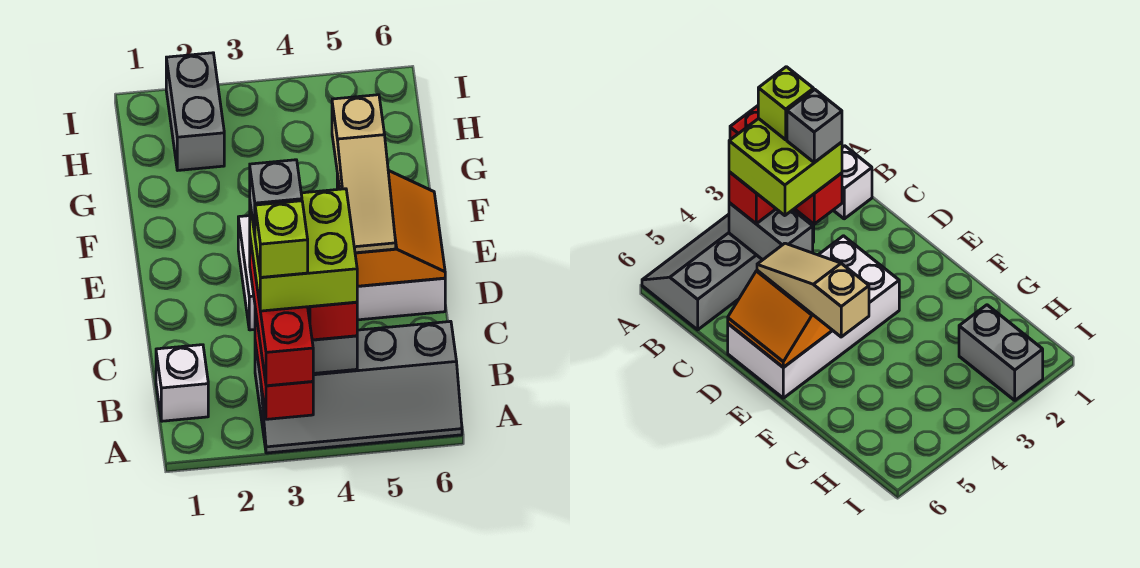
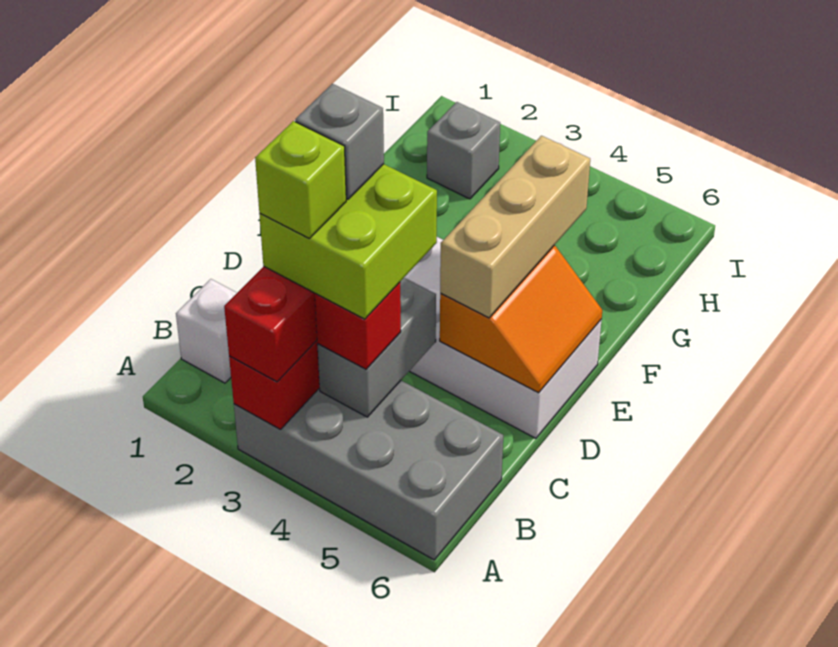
grey slope A3:B6 level 1 top B -> grey brick A3:B6 level 1
tan slope D5:F5 level 3 top F -> tan brick D5:F5 level 3
grey brick H2:I2 level 1 -> grey brick H2 level 1

